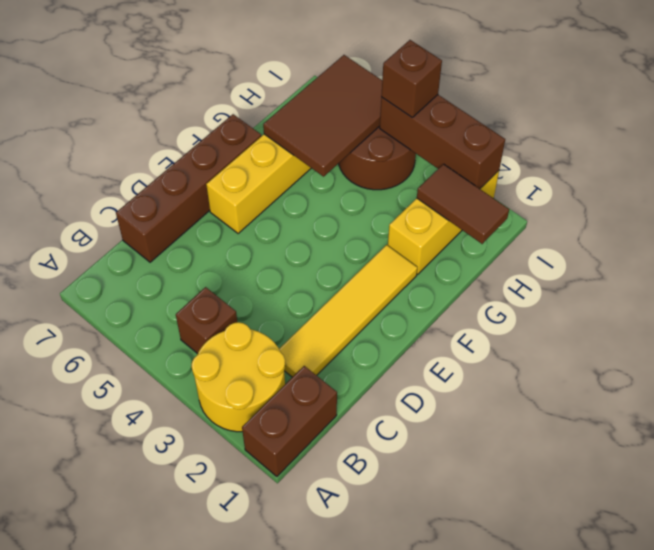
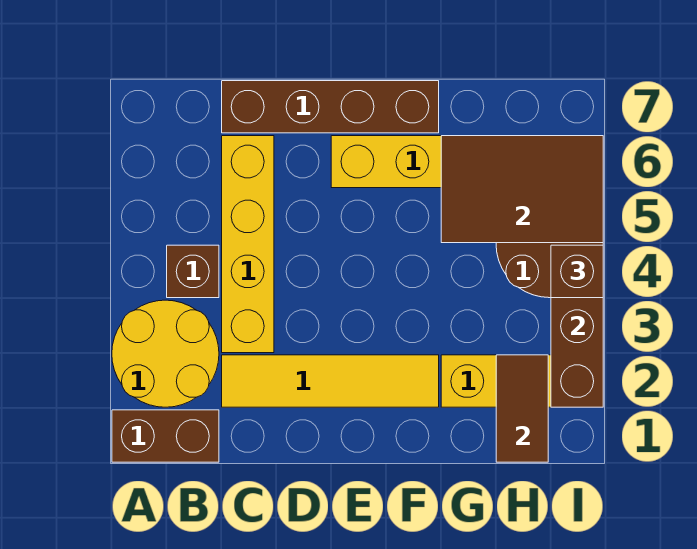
none -> yellow brick C3:C6 level 1

